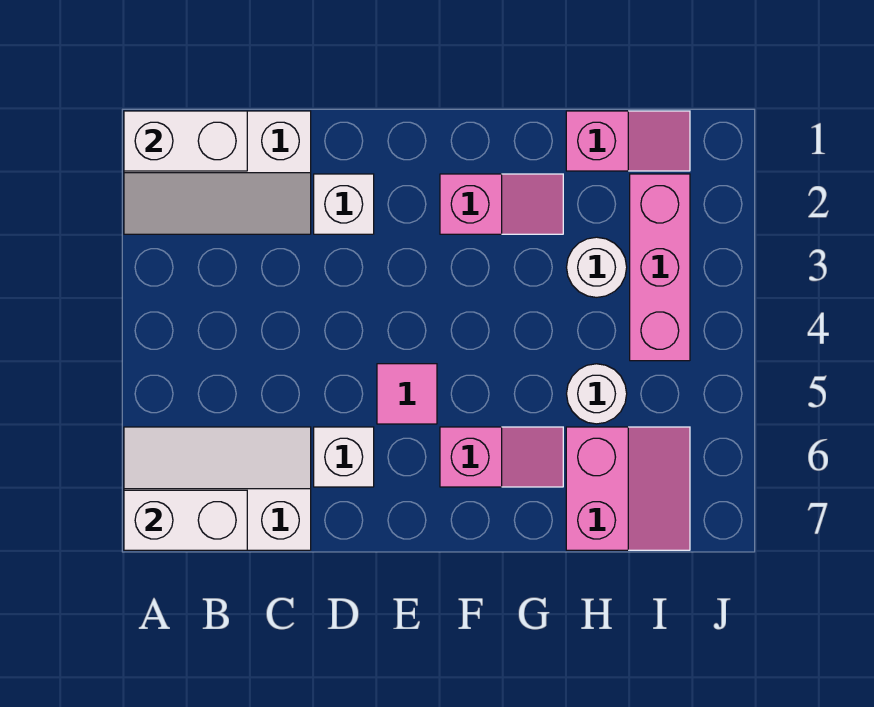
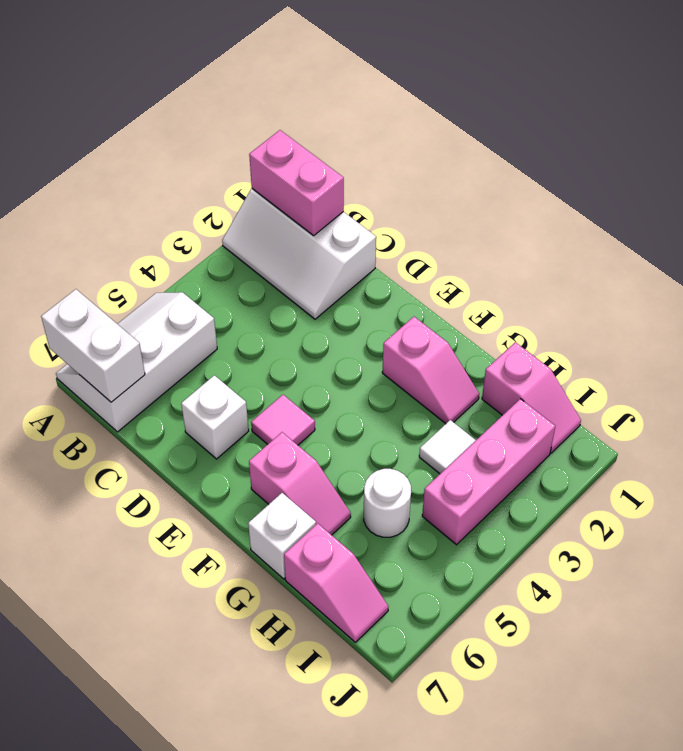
white brick A1:B1 level 2 -> pink brick A1:B1 level 2
white slope A6:C7 level 1 top 7 -> white slope A5:B7 level 1 top B
white brick D2 level 1 -> white brick G7 level 1
white round brick H3 level 1 -> white tile H3 level 1
pink slope H6:I7 level 1 top H -> pink slope H7:I7 level 1 top H

